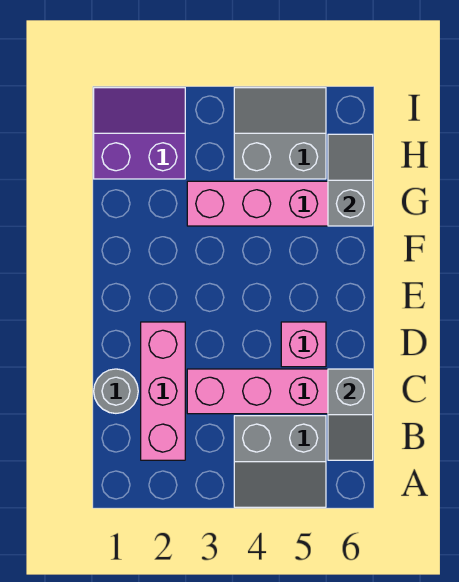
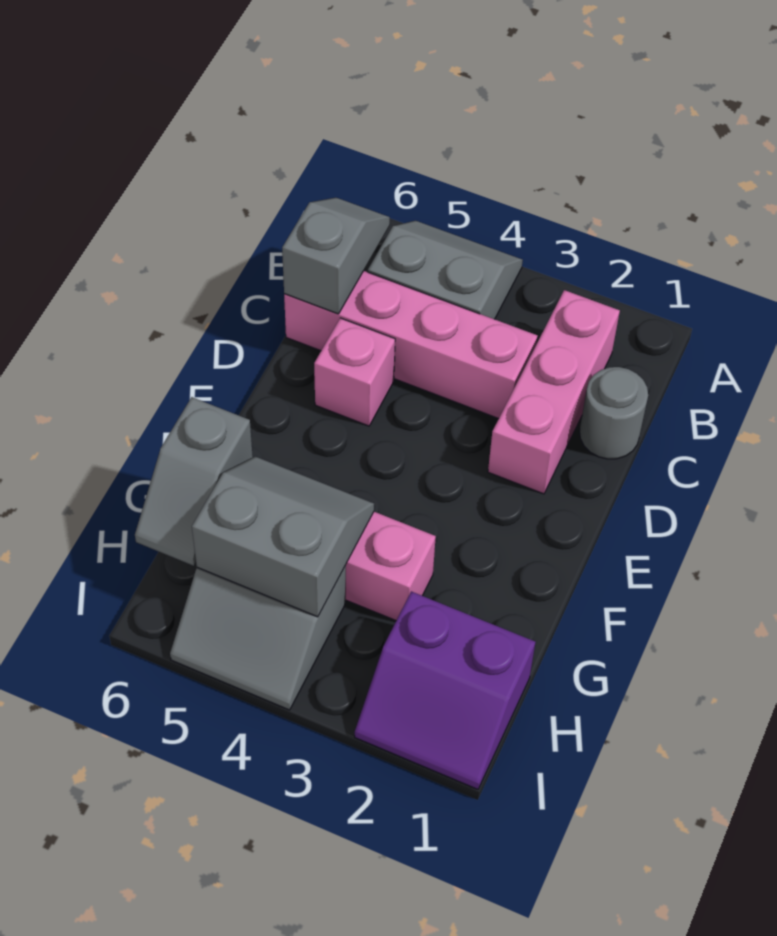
none -> grey slope G4:H5 level 2 top H

